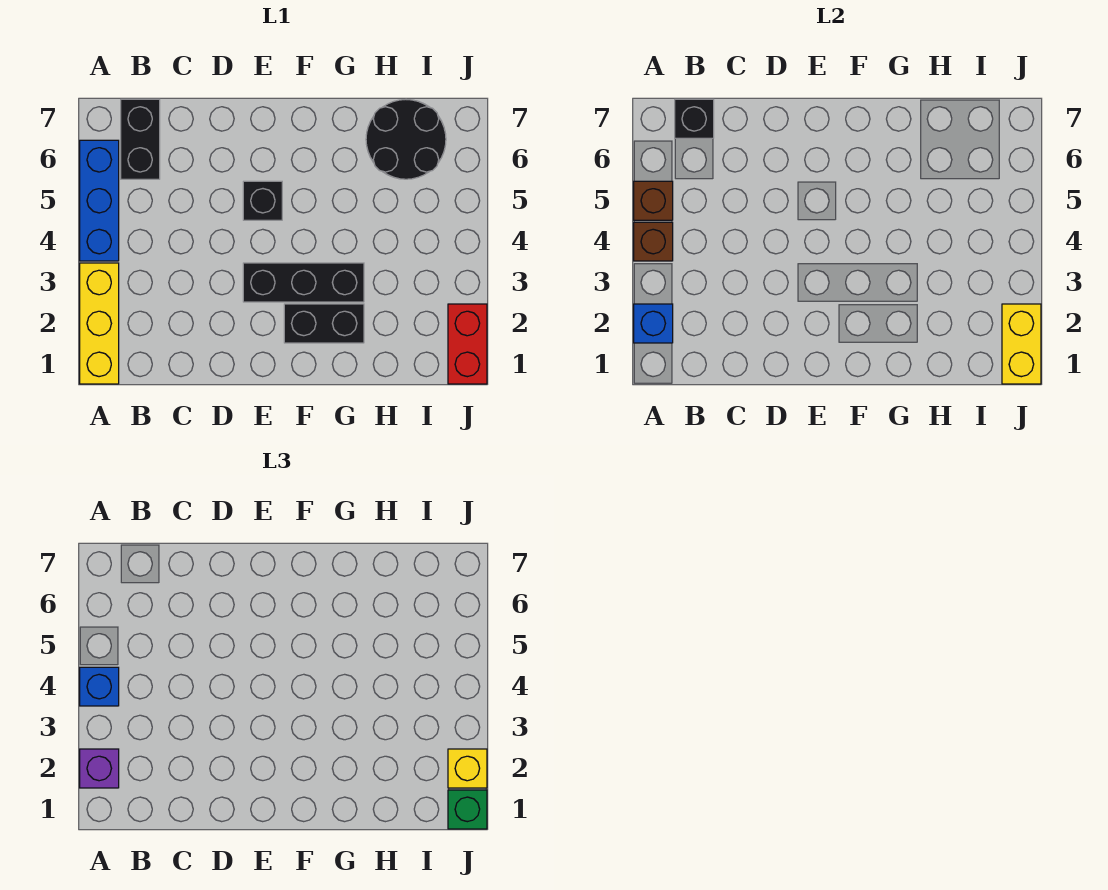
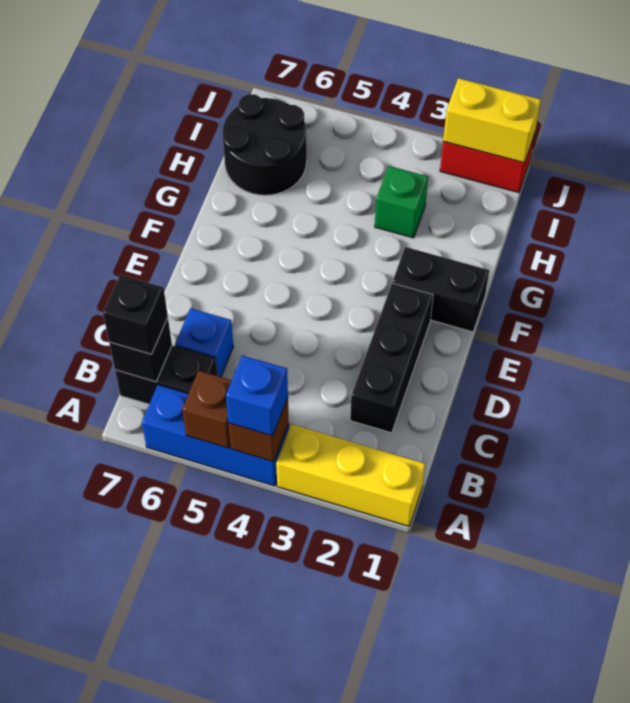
blue brick A2 level 2 -> blue brick C6 level 1
purple brick A2 level 3 -> none
black brick E3:G3 level 1 -> black brick C2:E2 level 1
black brick E5 level 1 -> black brick B7 level 3
black brick F2:G2 level 1 -> black brick F1:F2 level 1
green brick J1 level 3 -> green brick H3 level 1
yellow brick J2 level 3 -> none

